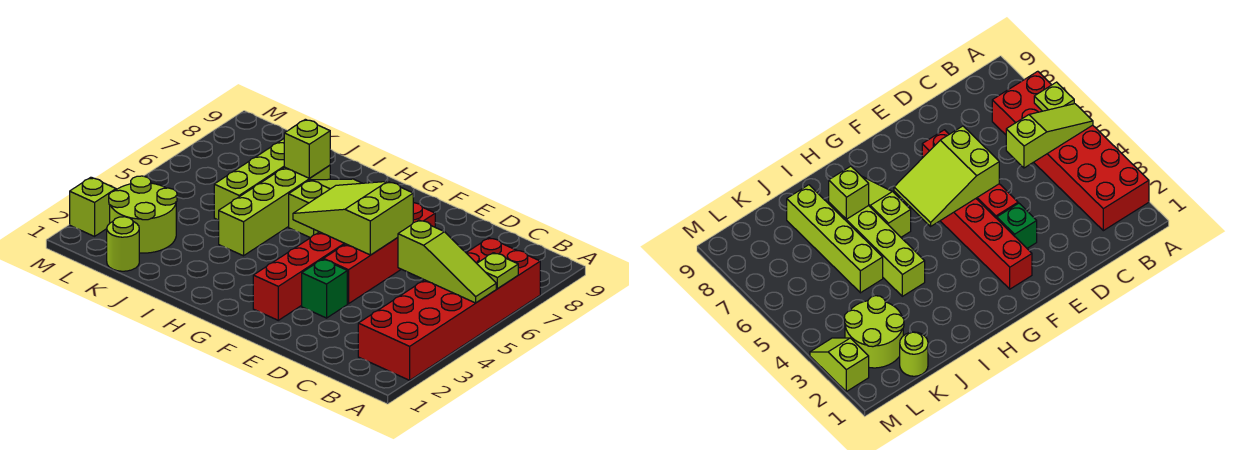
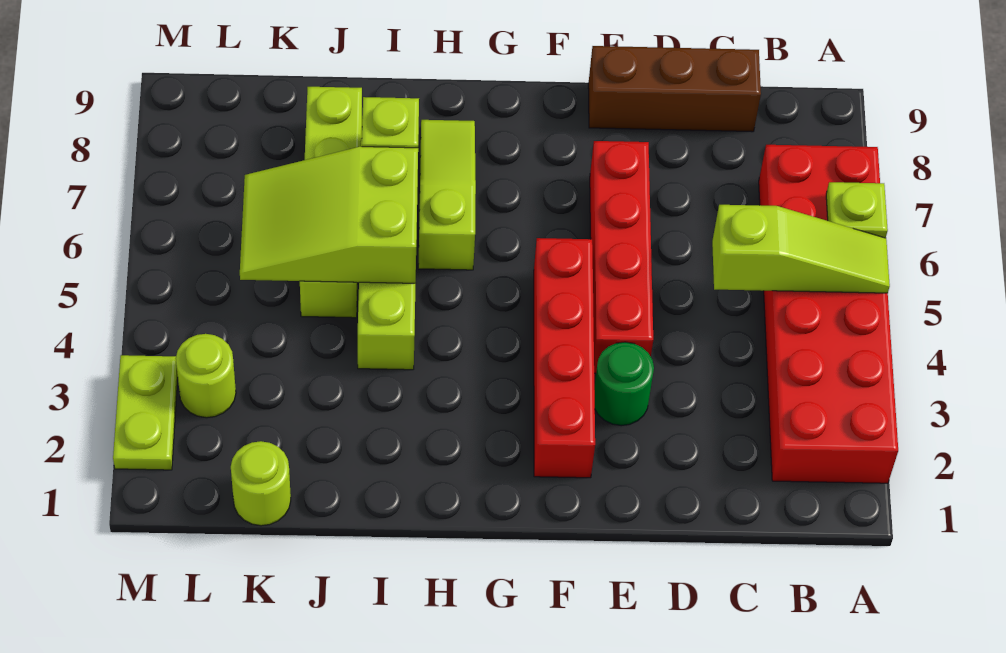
none -> brown brick C9:E9 level 1
green brick E3 level 1 -> green round brick E3 level 1
lime slope E5:G6 level 2 top E -> lime slope I5:K6 level 2 top I
lime round brick K2:L3 level 1 -> lime round brick L3 level 1
lime slope M2:M3 level 1 top 2 -> lime plate M2:M3 level 1

